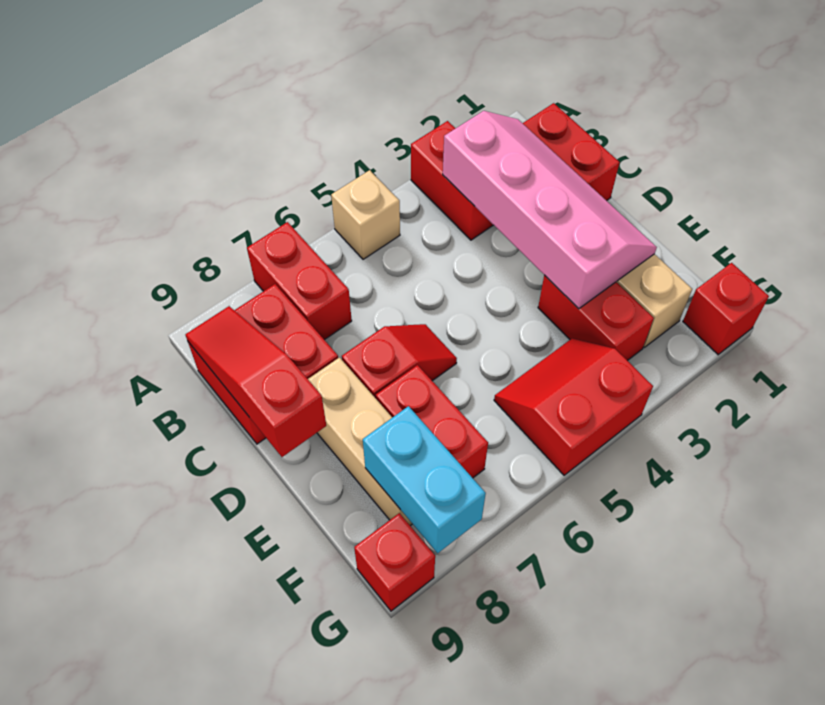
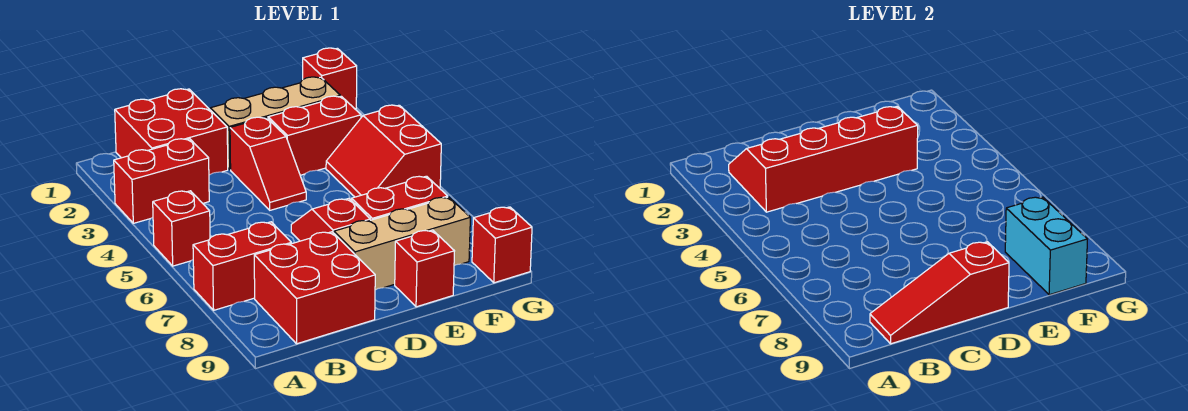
tan brick A5 level 1 -> red brick A5 level 1
pink slope B2:E3 level 2 top 3 -> red slope B2:E3 level 2 top 3
none -> red slope D3:D4 level 1 top 3
none -> red brick E9 level 1
cyan brick F8:G8 level 2 -> cyan brick F8:F9 level 2

